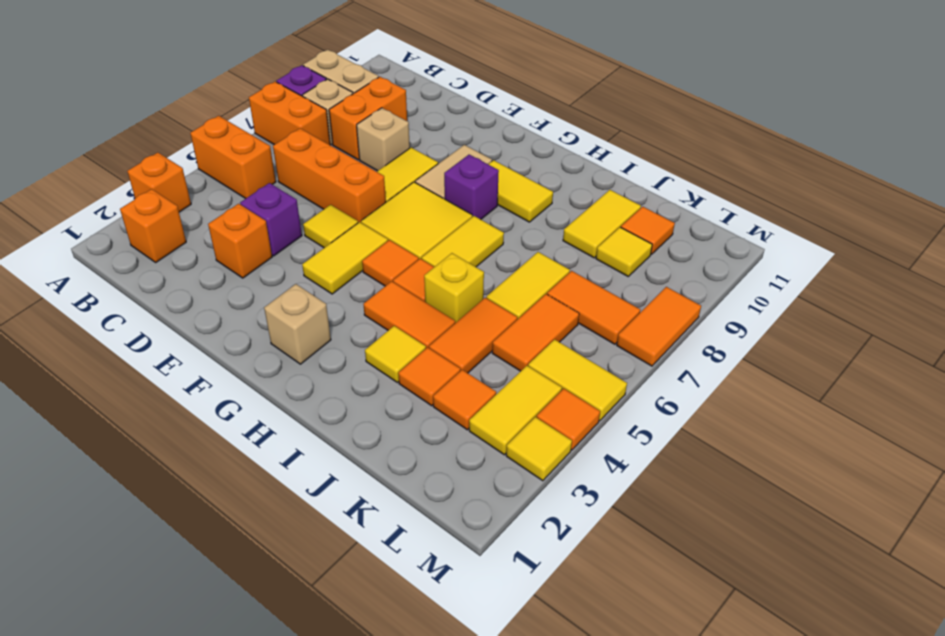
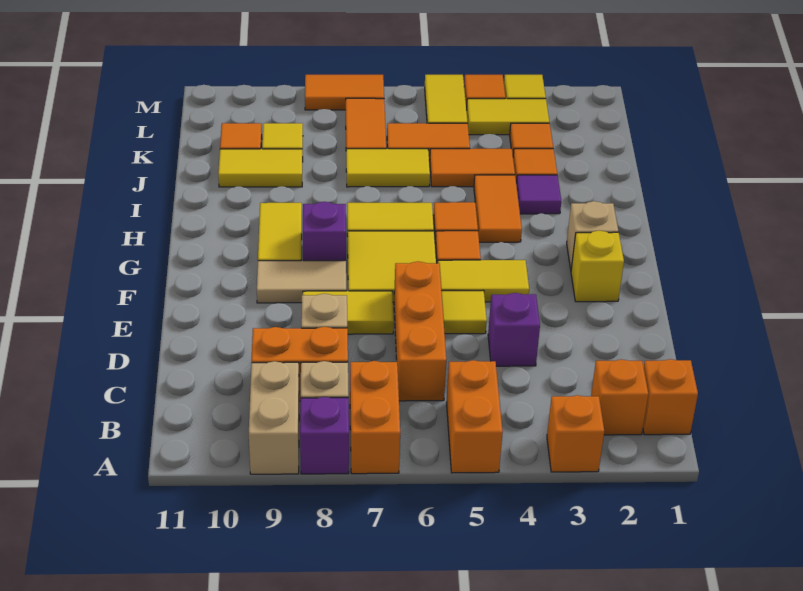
orange brick D3 level 1 -> orange brick B1 level 1
yellow tile I3 level 1 -> purple tile I3 level 1
yellow brick I5 level 1 -> yellow brick F2 level 1

